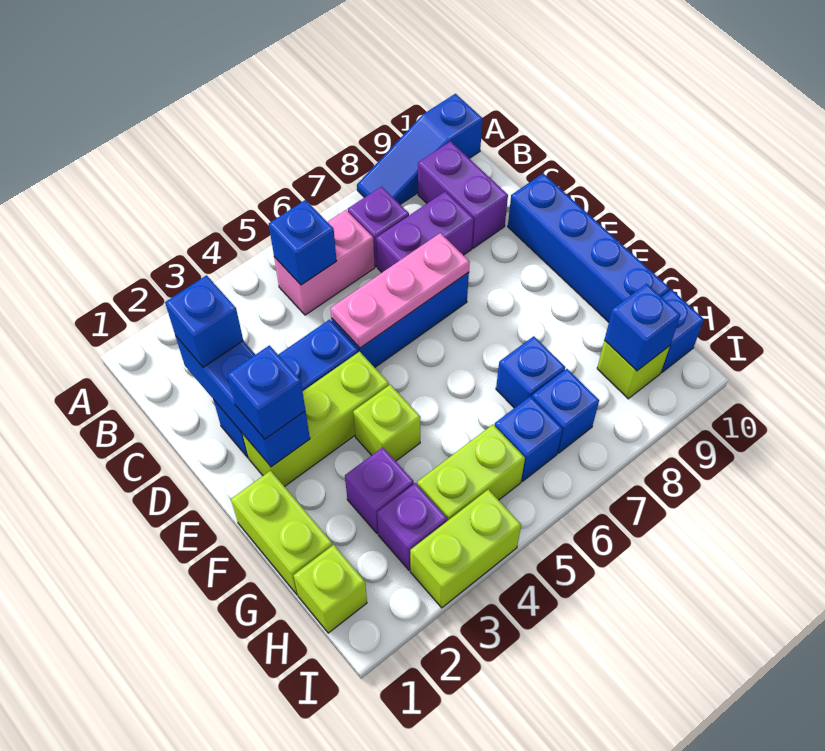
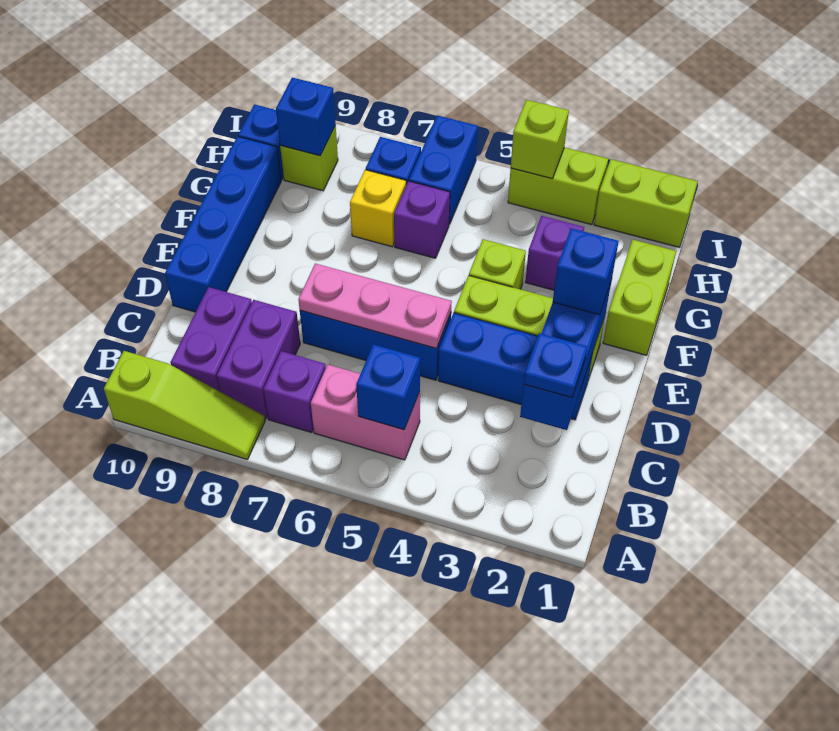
blue slope A8:A10 level 1 top 10 -> lime slope A8:A10 level 1 top 10
blue brick C2 level 3 -> blue plate C2 level 3
purple brick C7:C8 level 1 -> purple brick B8:C8 level 1
blue brick G7 level 1 -> yellow brick G7 level 1
lime brick H1 level 1 -> lime brick I4 level 2
purple brick H3 level 1 -> purple brick G6 level 1
lime brick H4:H5 level 1 -> lime brick I1:I2 level 1
blue brick H6 level 1 -> blue brick H6:I6 level 1

